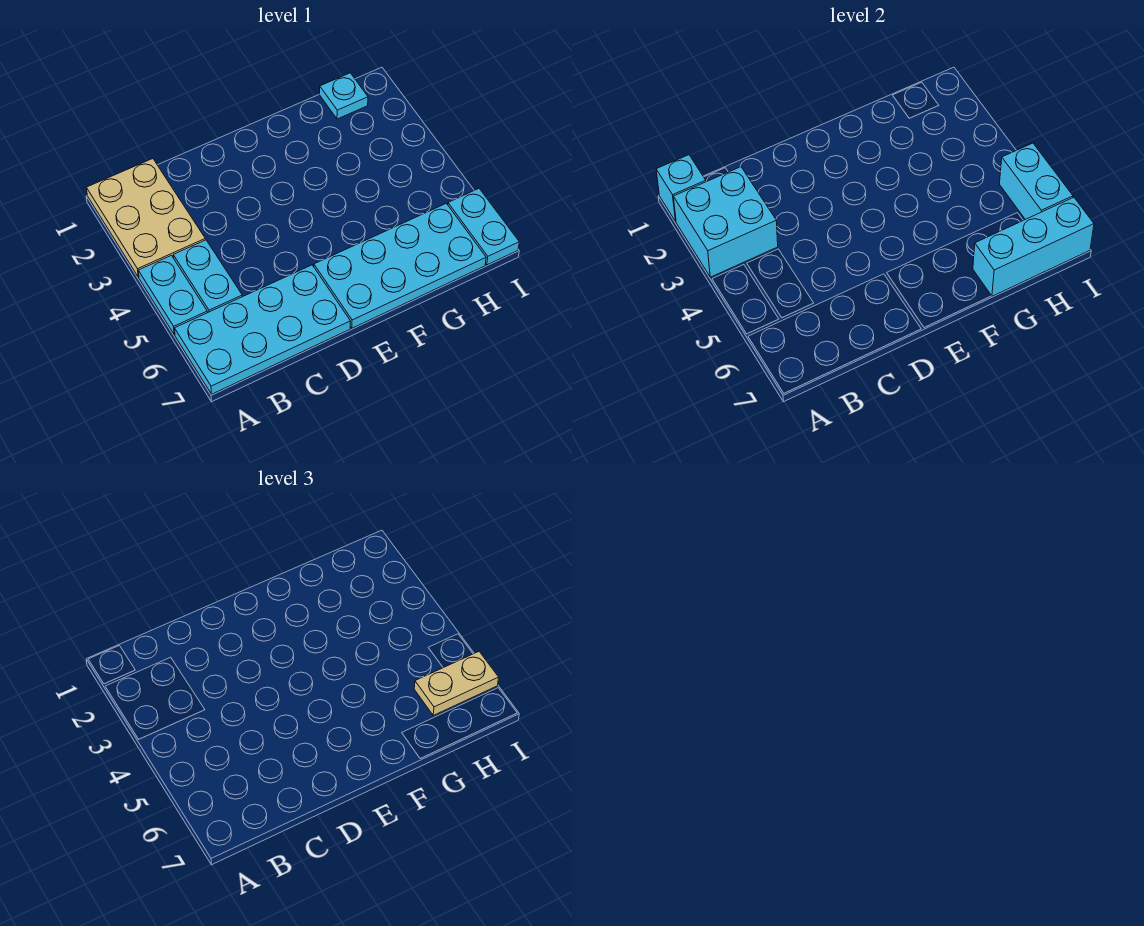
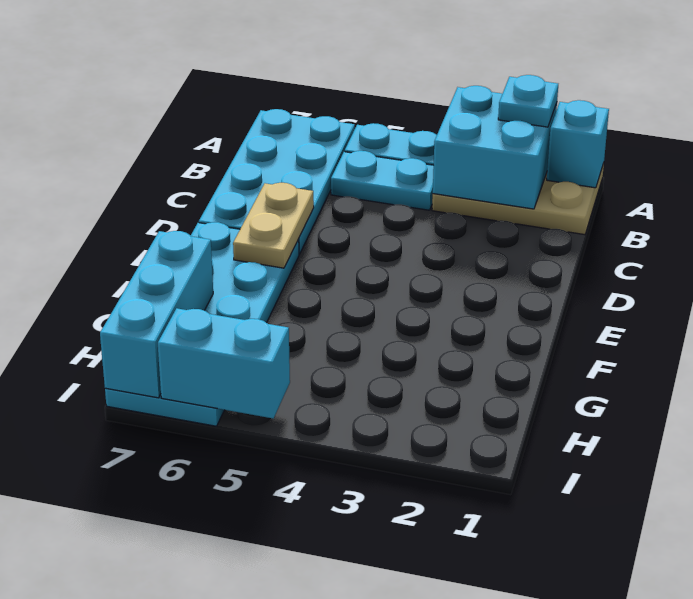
cyan plate H1 level 1 -> cyan plate A2 level 3
tan plate H6:I6 level 3 -> tan plate D6:E6 level 2

